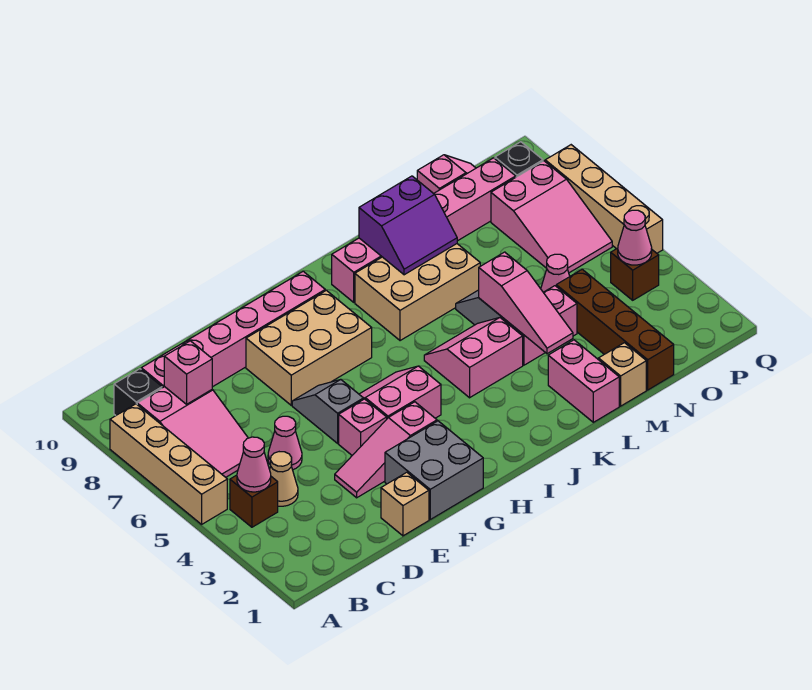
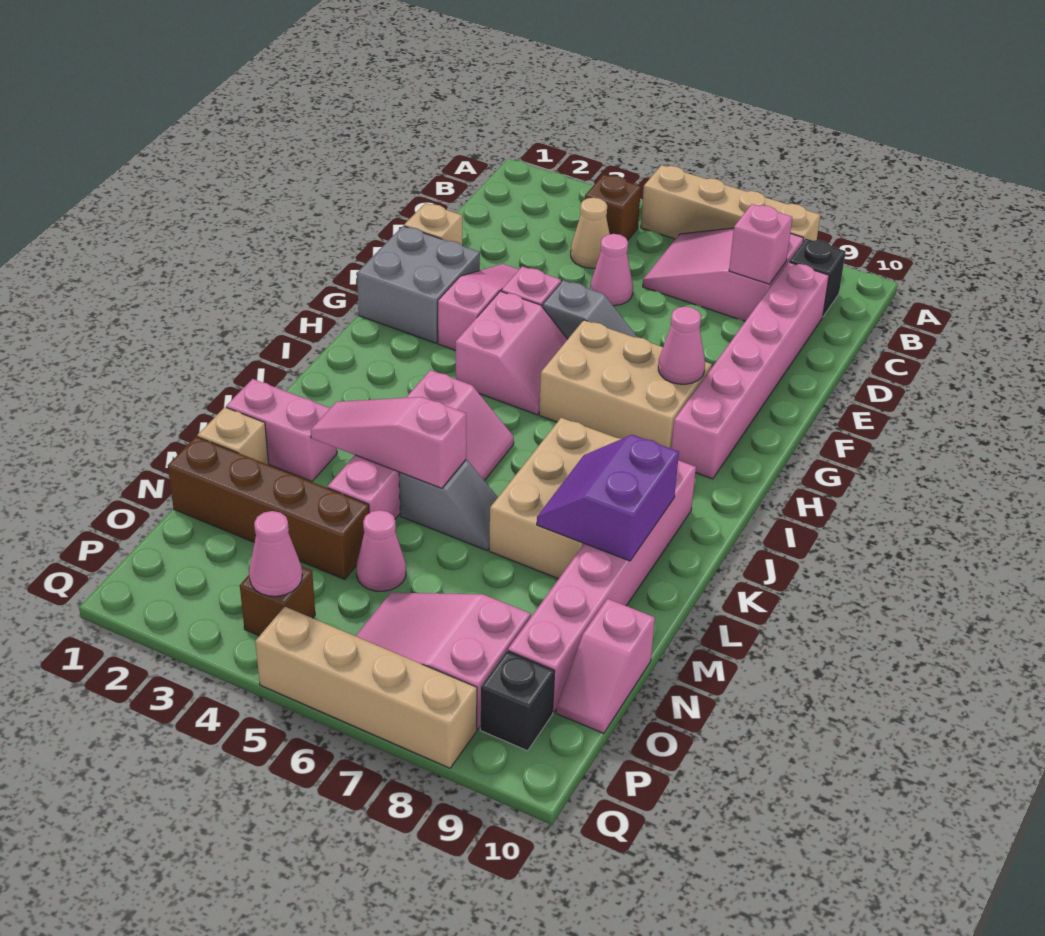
pink cone B4 level 2 -> pink cone G8 level 2
tan brick F7:H8 level 1 -> tan brick G6:H8 level 1

